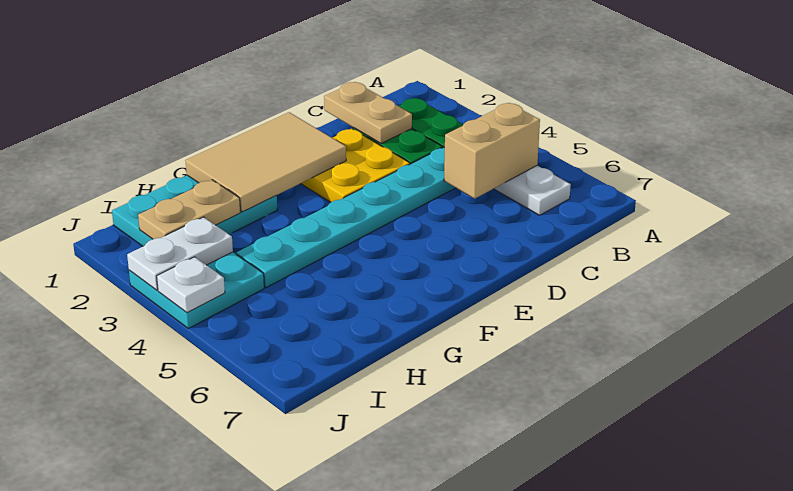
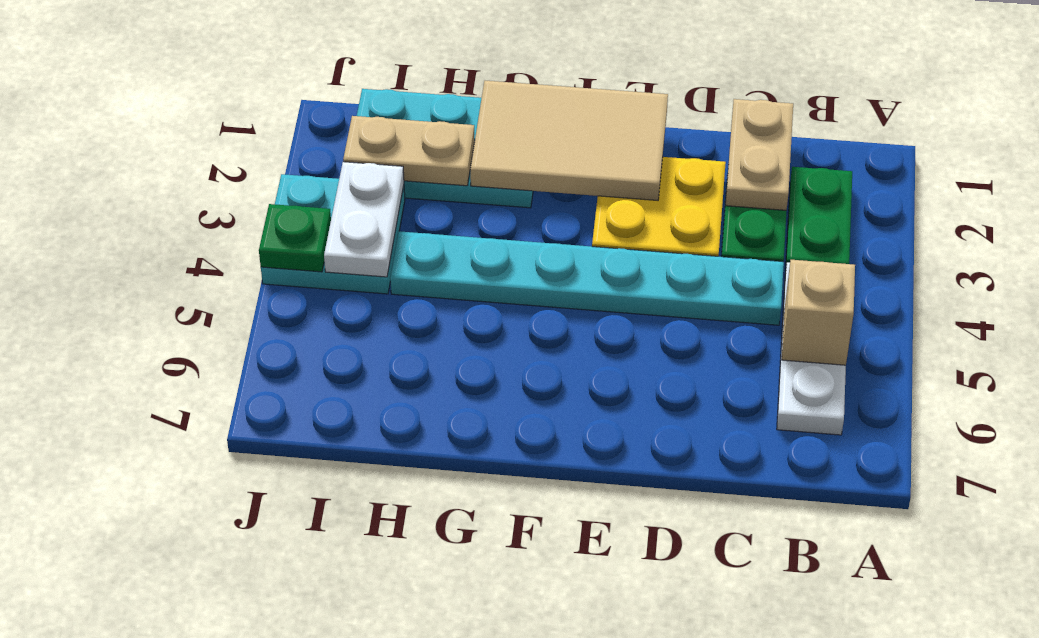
tan brick B5:C5 level 2 -> tan brick B5 level 2
white plate I3:J3 level 2 -> white plate I3:I4 level 2
white plate J4 level 2 -> green plate J4 level 2

